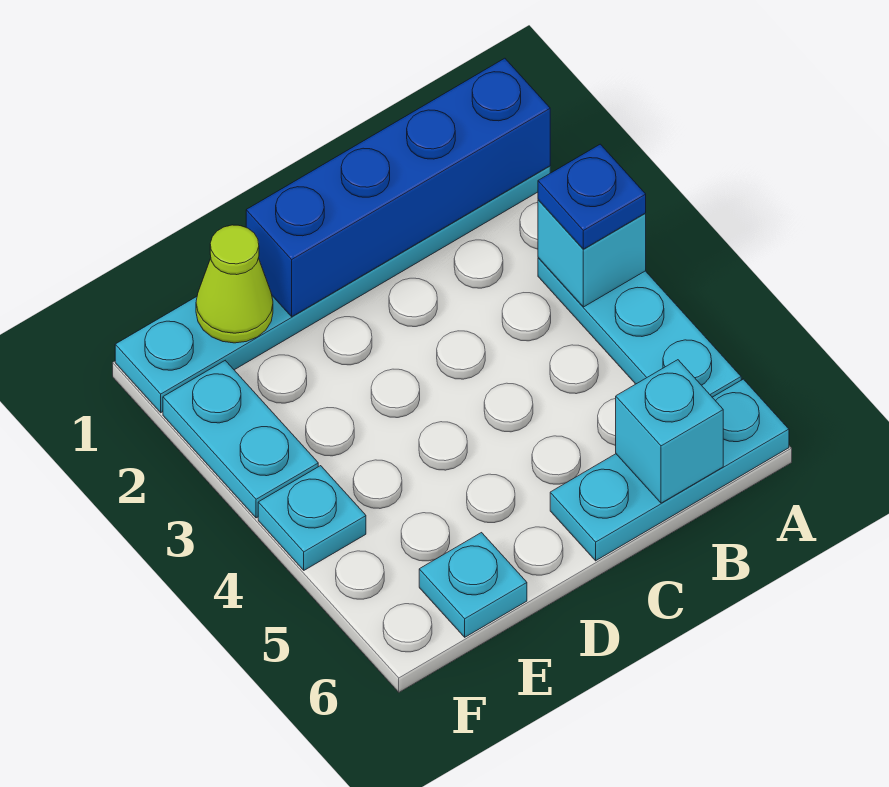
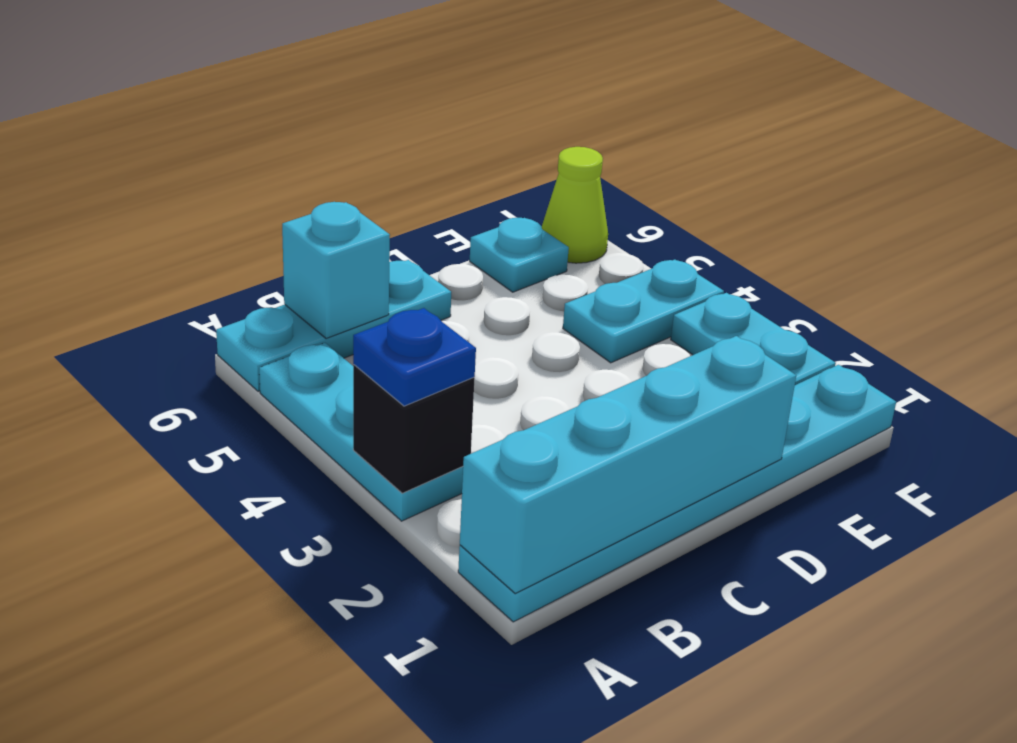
blue brick A1:D1 level 2 -> cyan brick A1:D1 level 2
cyan brick A3 level 2 -> black brick A3 level 2
lime cone E1 level 2 -> lime cone F6 level 1
cyan plate F4 level 1 -> cyan plate E4:F4 level 1

